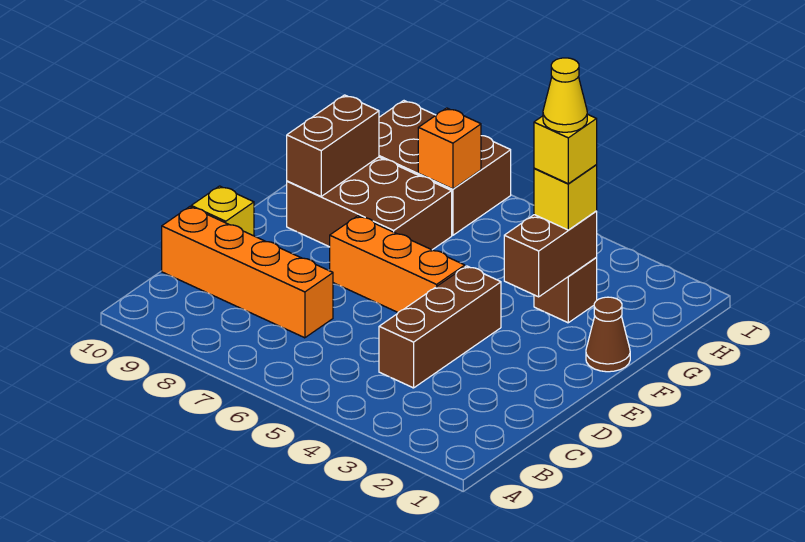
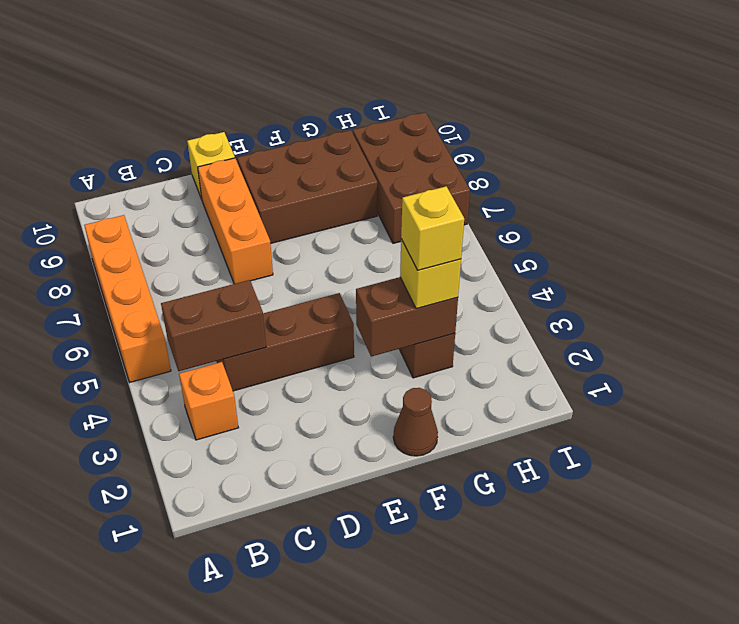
orange brick C7:C10 level 1 -> orange brick A5:A8 level 1
orange brick E5:E7 level 1 -> orange brick D7:D9 level 1
brown brick F7:G9 level 1 -> brown brick E8:G9 level 1
brown brick F9:G9 level 2 -> brown brick B4:C4 level 2
yellow cone G3 level 5 -> none
orange brick H7 level 2 -> orange brick B3 level 1

